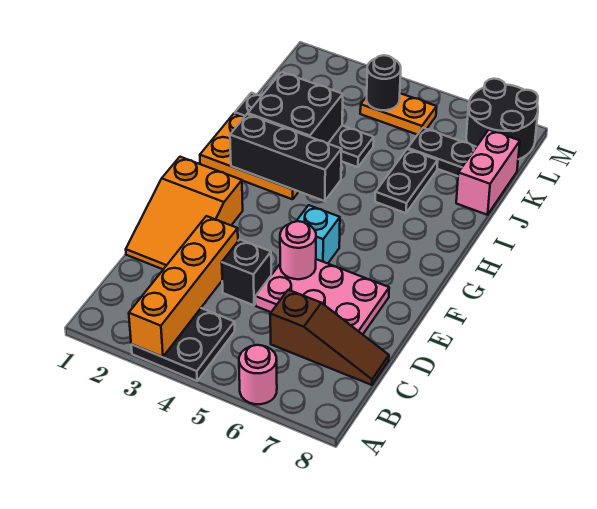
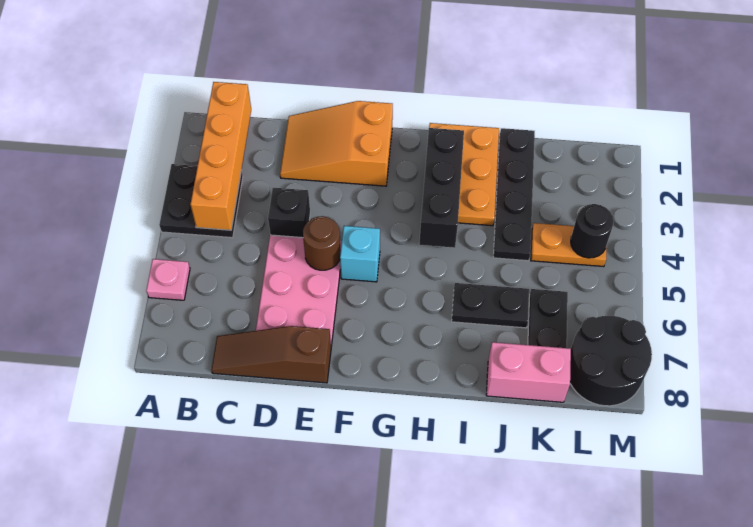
orange brick A3:D3 level 2 -> orange brick B1:B4 level 2
pink round brick A6 level 1 -> pink plate A6 level 1
brown slope C6:C8 level 1 top 6 -> brown slope C8:E8 level 1 top E
pink round brick E5 level 2 -> brown round brick E5 level 2
black brick I2:J3 level 2 -> none
orange plate L4:L5 level 1 -> orange plate K4:L4 level 1

